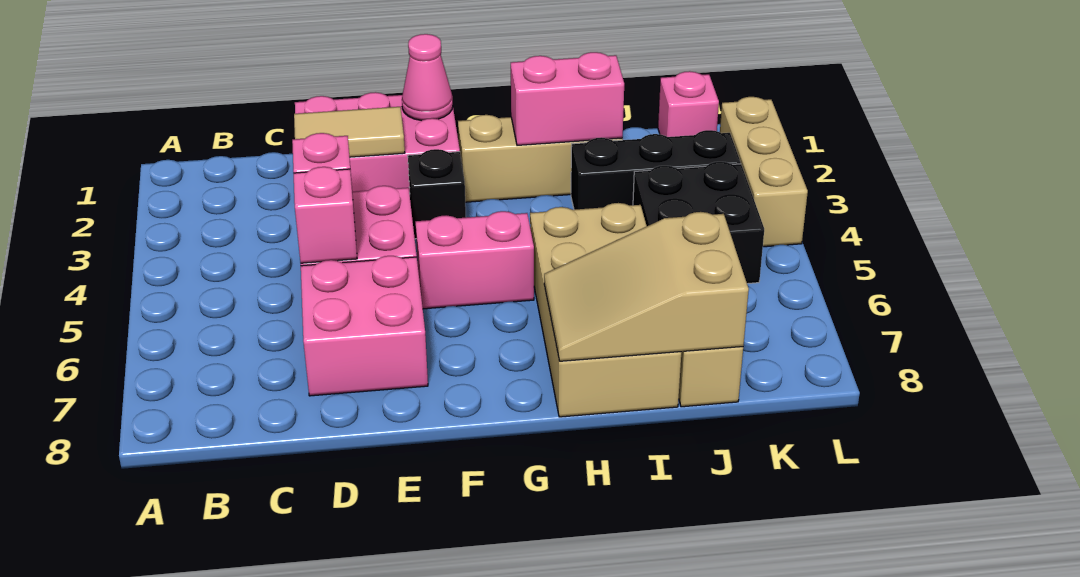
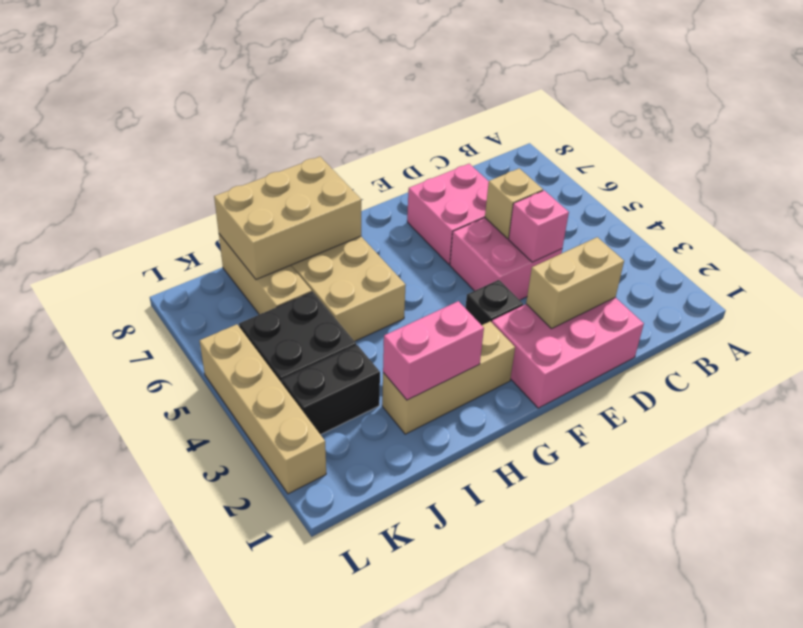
tan tile D2:E2 level 2 -> tan brick D2:E2 level 2
pink brick D5 level 2 -> tan brick D5 level 2
pink cone F1 level 2 -> none
pink brick F5:G5 level 1 -> none
tan slope H7:J8 level 2 top J -> tan brick H7:J8 level 2
black brick I3:K3 level 1 -> black brick J3:K3 level 1
pink brick K1 level 1 -> none
tan brick L2:L4 level 1 -> tan brick L2:L5 level 1

